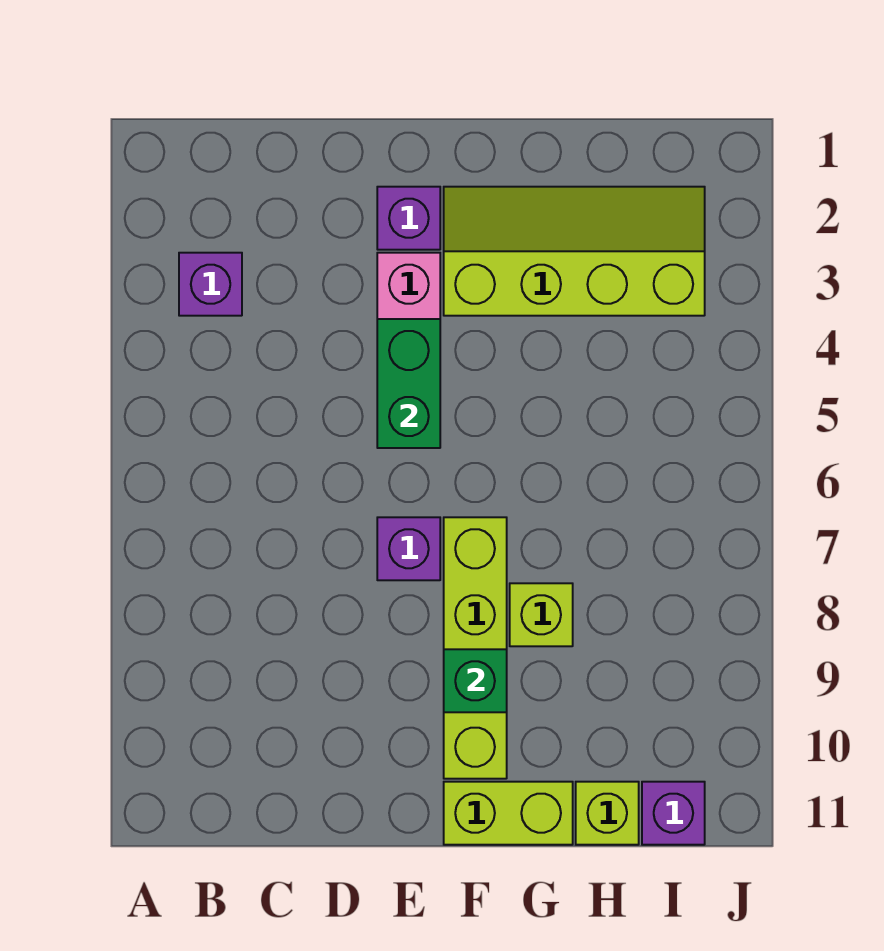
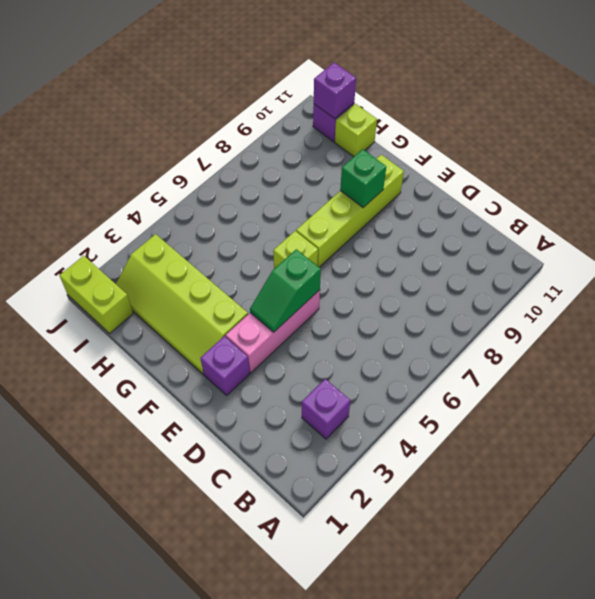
green brick E4:E5 level 2 -> green slope E4:E5 level 2 top 5
purple brick E7 level 1 -> purple brick I11 level 2
lime brick F11:G11 level 1 -> lime brick I1:J1 level 1
lime brick G8 level 1 -> lime brick F6 level 1

